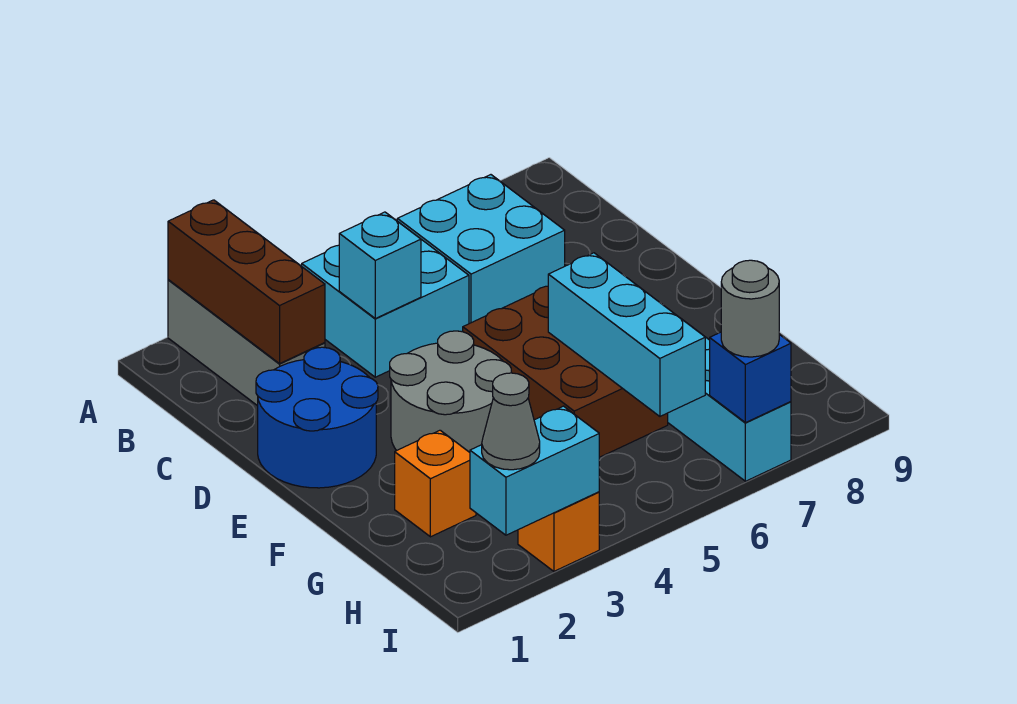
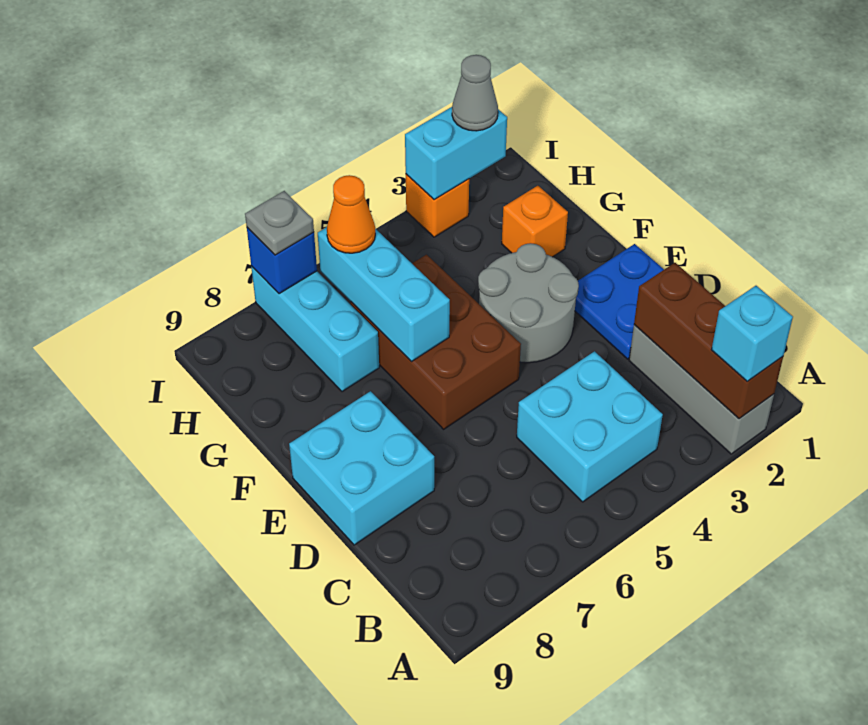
cyan brick B6:C7 level 1 -> cyan brick D8:E9 level 1
cyan brick C4 level 2 -> cyan brick A2 level 3
blue round brick D1:E2 level 1 -> blue plate D1:E2 level 1
none -> orange cone H6 level 3
grey round brick I7 level 3 -> grey plate I7 level 3

